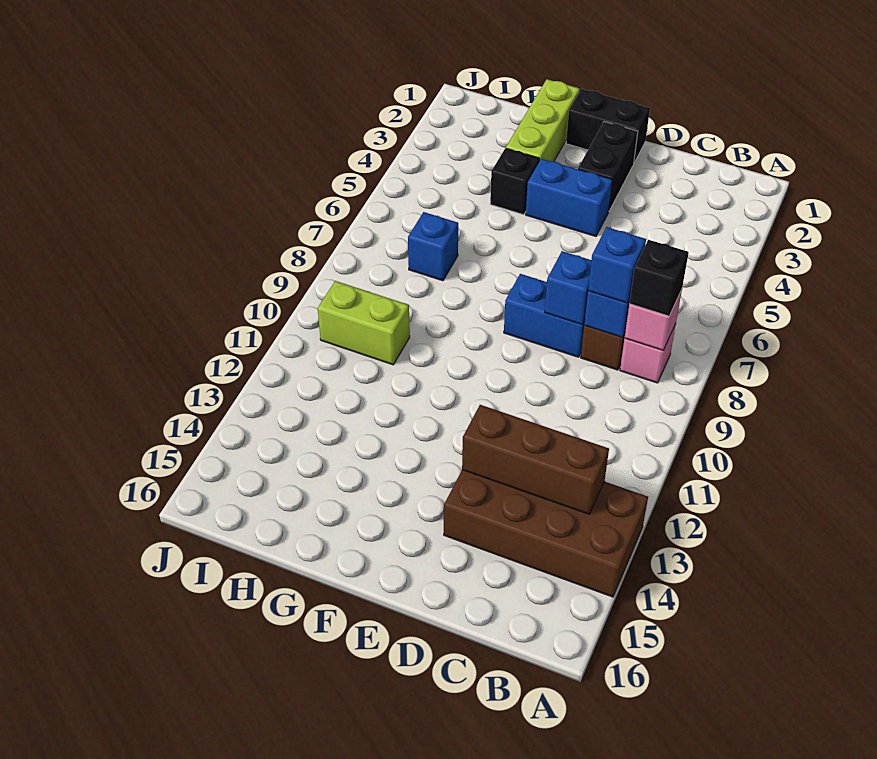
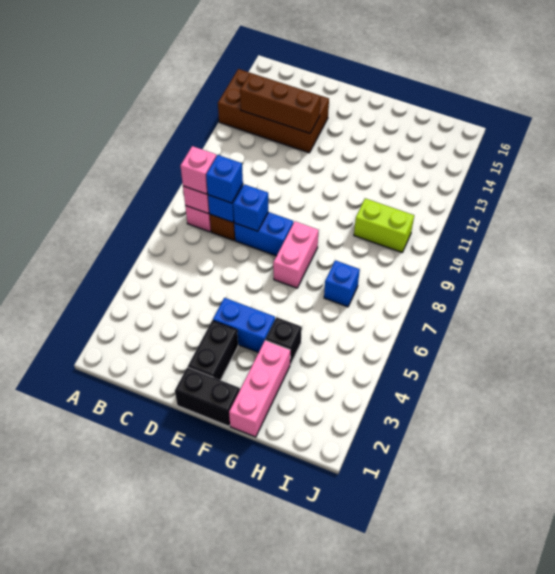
black brick B8 level 3 -> pink brick B8 level 3
none -> pink brick F7:F8 level 1
lime brick G1:G3 level 1 -> pink brick G1:G3 level 1

